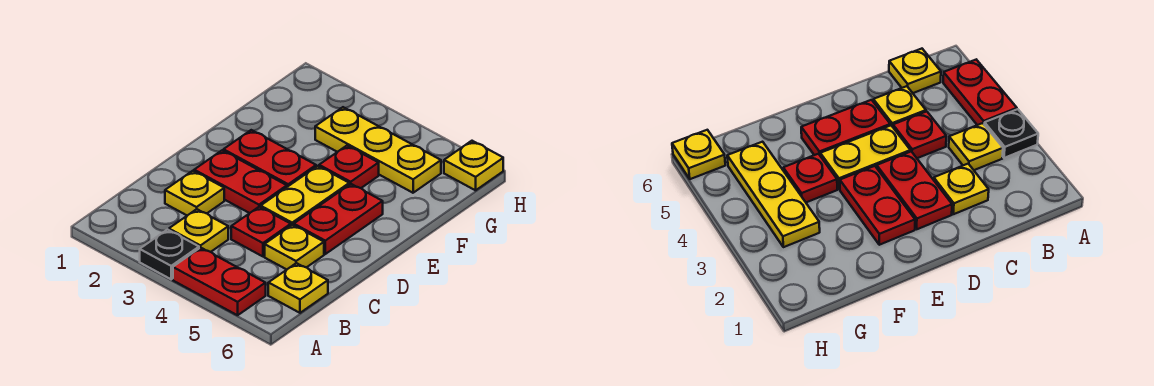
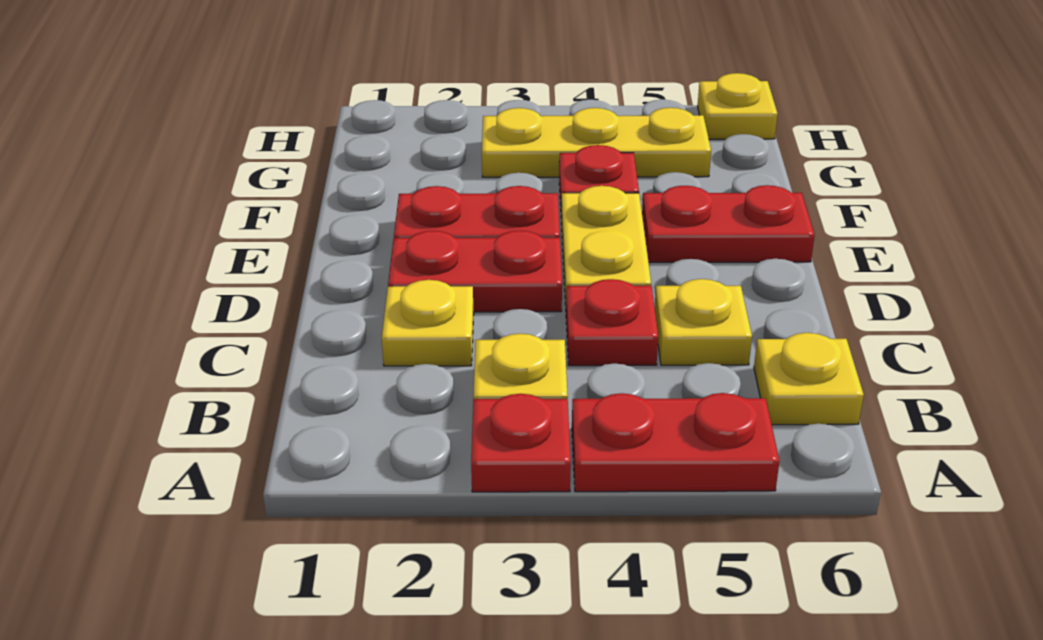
black plate A3 level 1 -> red plate A3 level 1
red plate D5:E5 level 1 -> red plate E5:E6 level 1

